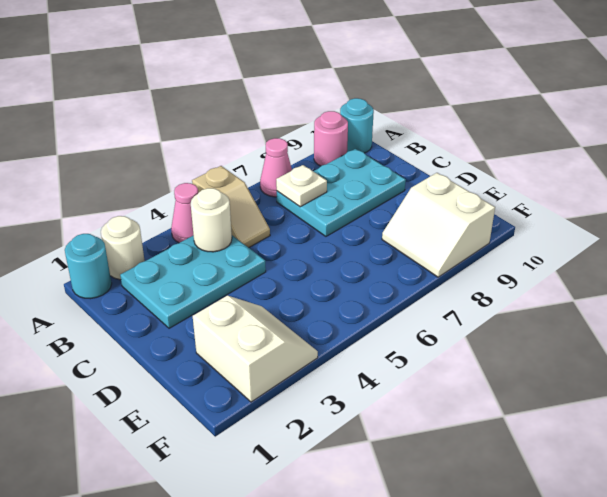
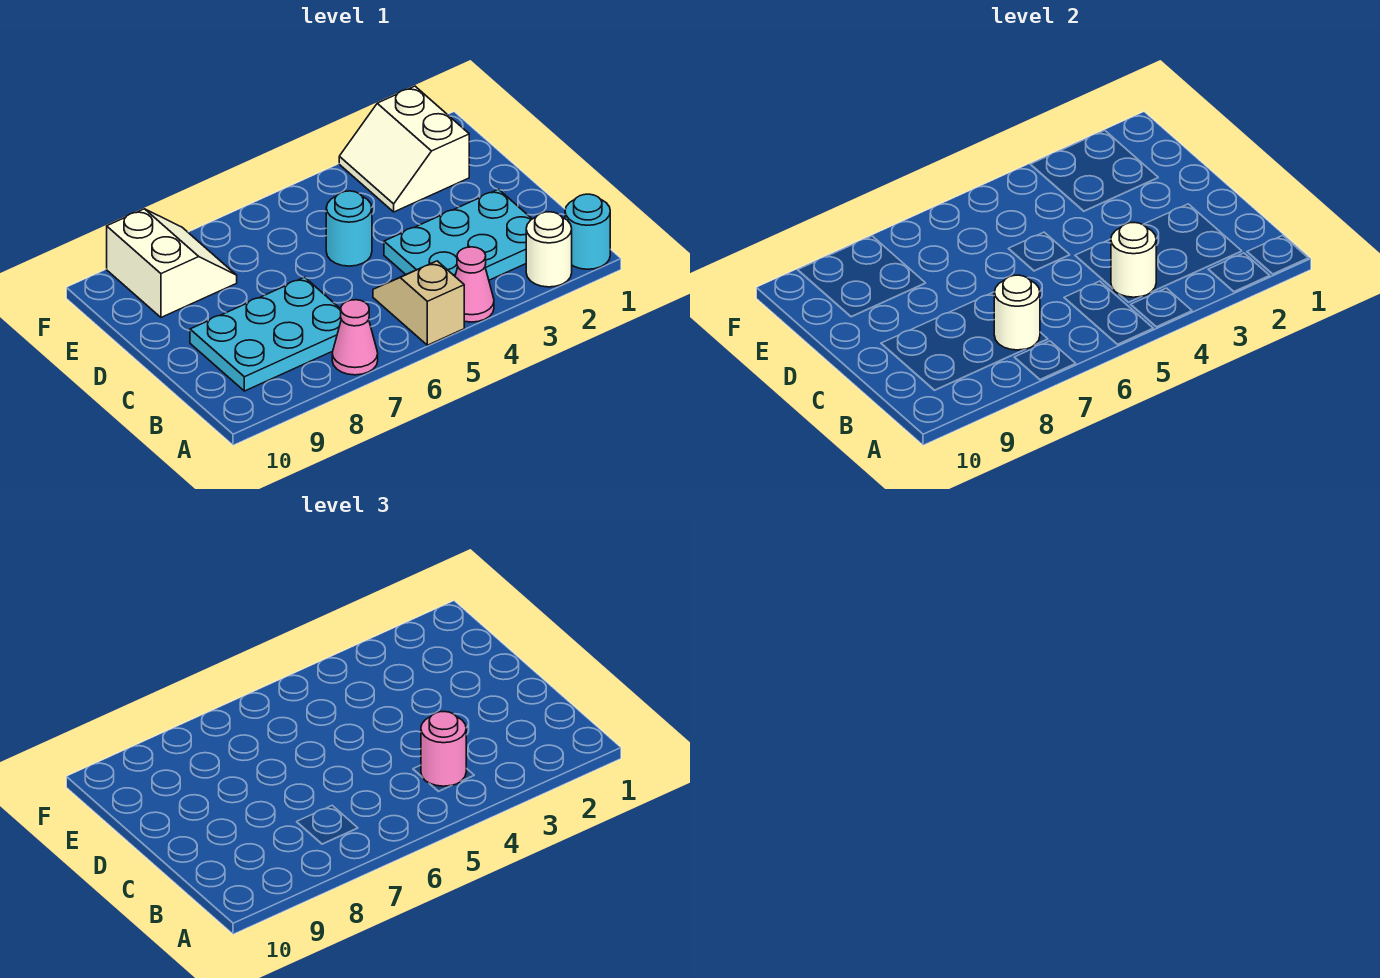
pink round brick A9 level 1 -> pink round brick B4 level 3
cyan round brick A10 level 1 -> cyan round brick D5 level 1
white plate B7 level 2 -> white round brick B7 level 2

